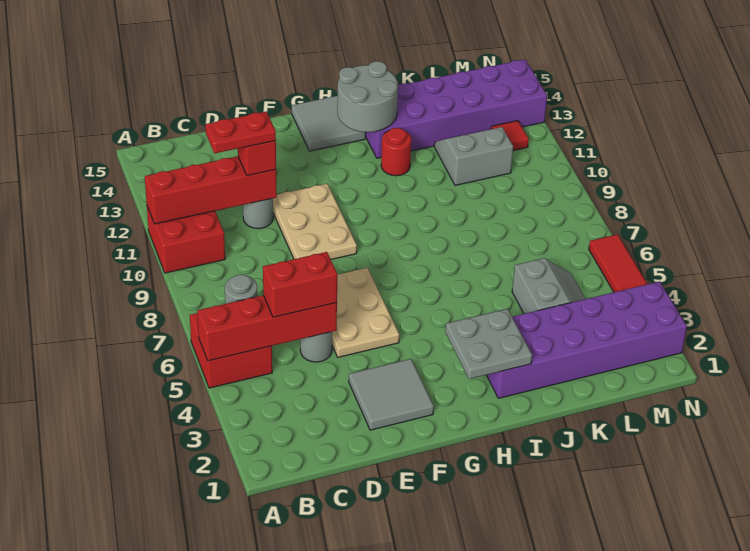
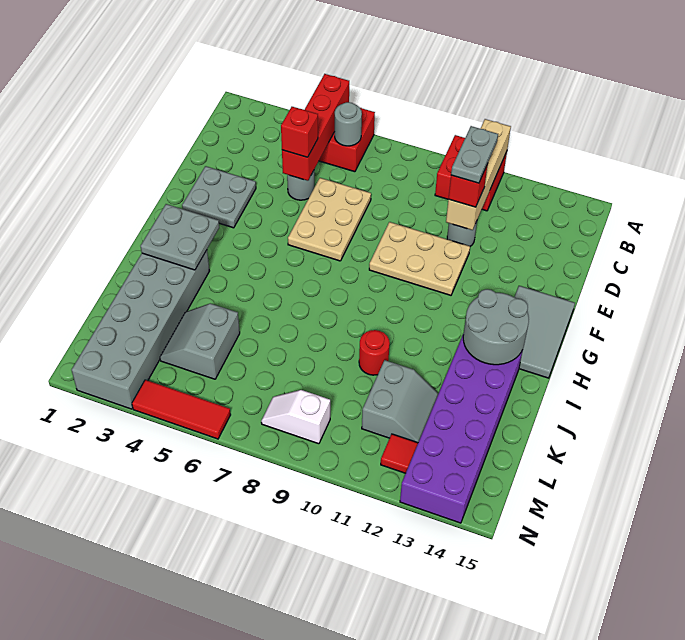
red brick A11:D11 level 2 -> tan brick A11:D11 level 2
red brick C5:D5 level 3 -> red brick D5 level 3
red plate C11:D11 level 4 -> grey plate C11:D11 level 4
grey tile E2:F3 level 1 -> grey plate E2:F3 level 1
tan plate E5:F7 level 1 -> tan plate D6:F7 level 1
grey tile G14:H15 level 1 -> grey tile F14:H15 level 1
purple brick I2:N3 level 1 -> grey brick I2:N3 level 1
red round brick I12 level 1 -> red round brick J10 level 1
grey slope K4:L5 level 1 top K -> grey slope K4:L5 level 1 top 5
none -> white slope M8:M9 level 1 top 9

